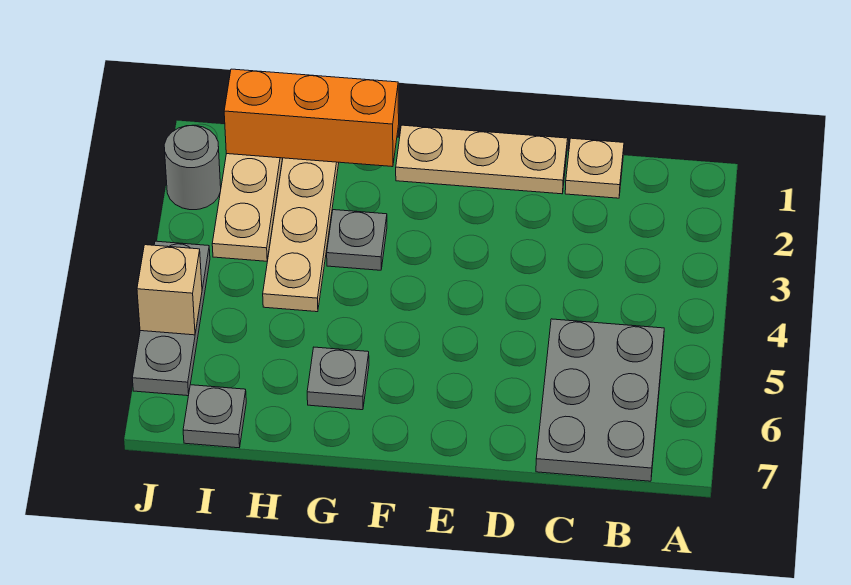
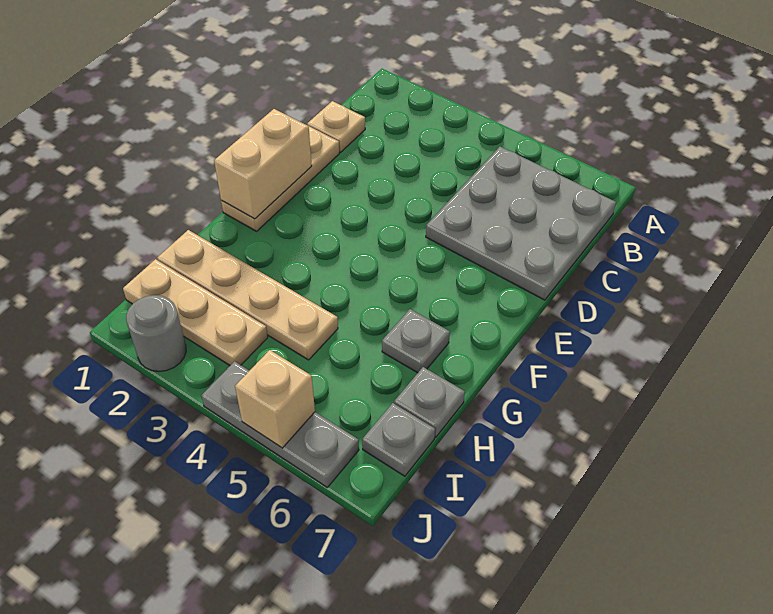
grey plate B5:C7 level 1 -> grey plate B5:D7 level 1
none -> tan brick E1:F1 level 2
orange brick G1:I1 level 2 -> none
grey plate G3 level 1 -> grey plate H7 level 1

